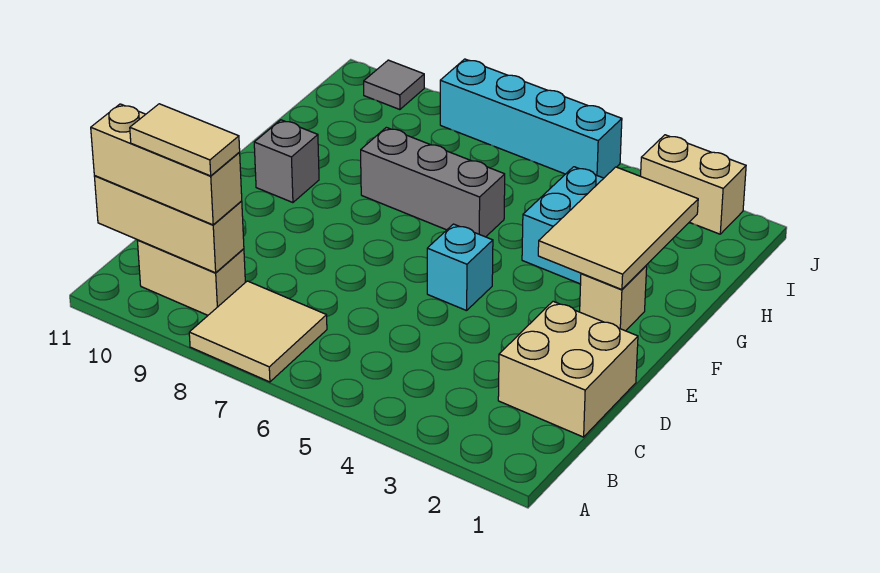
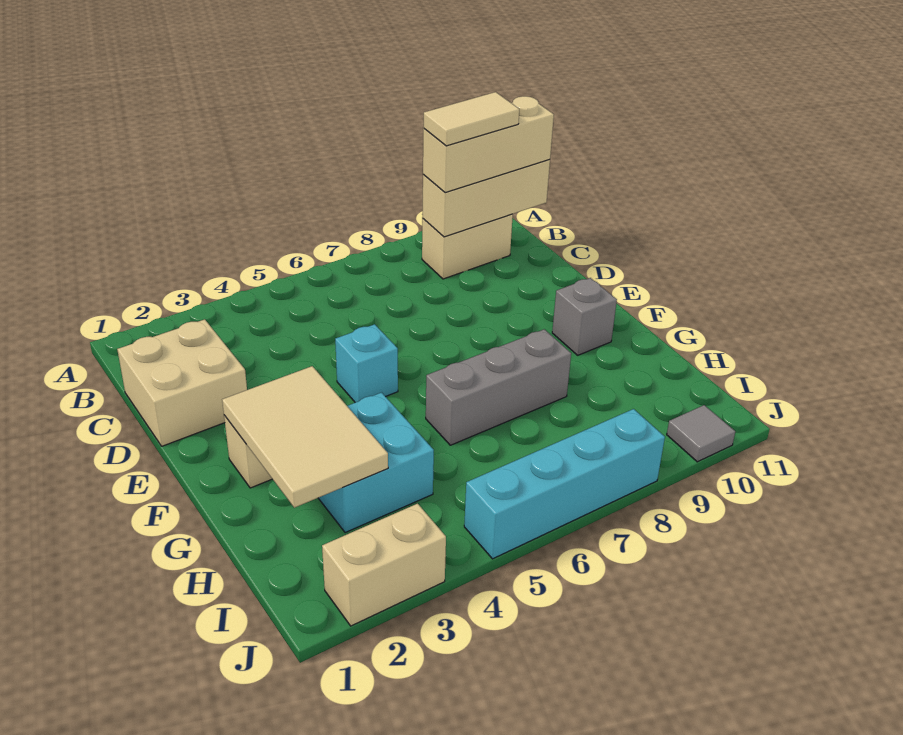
tan tile A7:B8 level 1 -> none

